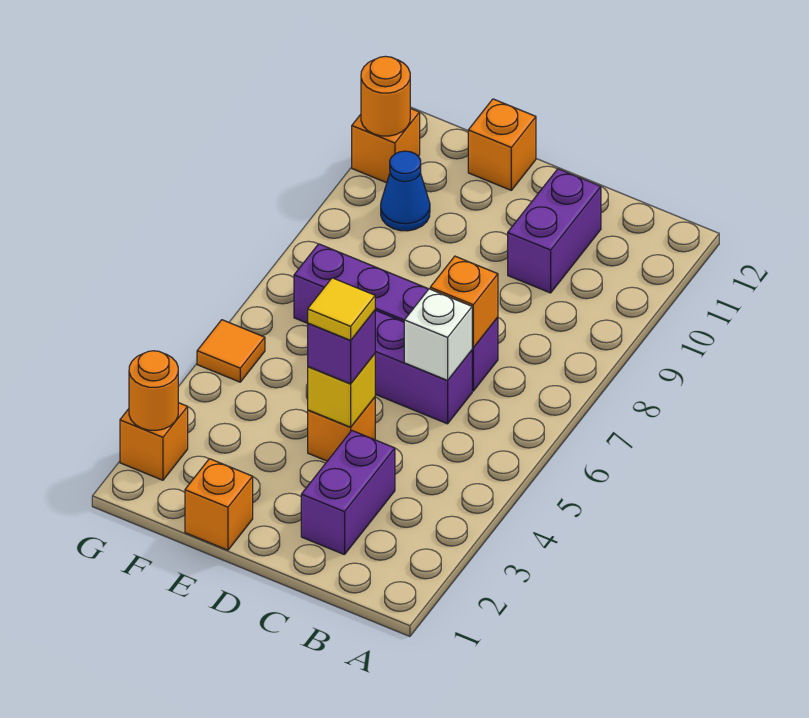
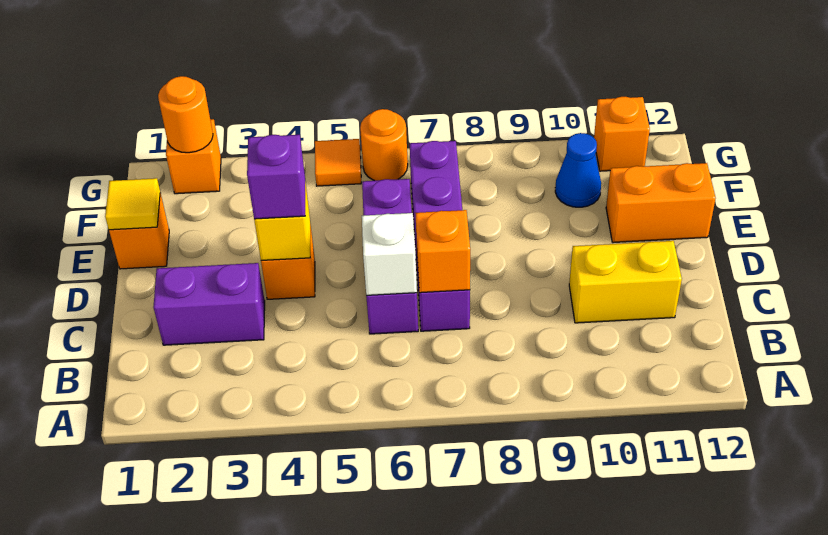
purple brick C10:C11 level 1 -> yellow brick C10:C11 level 1
yellow tile D4 level 4 -> yellow tile E1 level 2
orange brick E12 level 1 -> orange brick E11:E12 level 1
orange round brick G11 level 2 -> orange round brick G6 level 1

